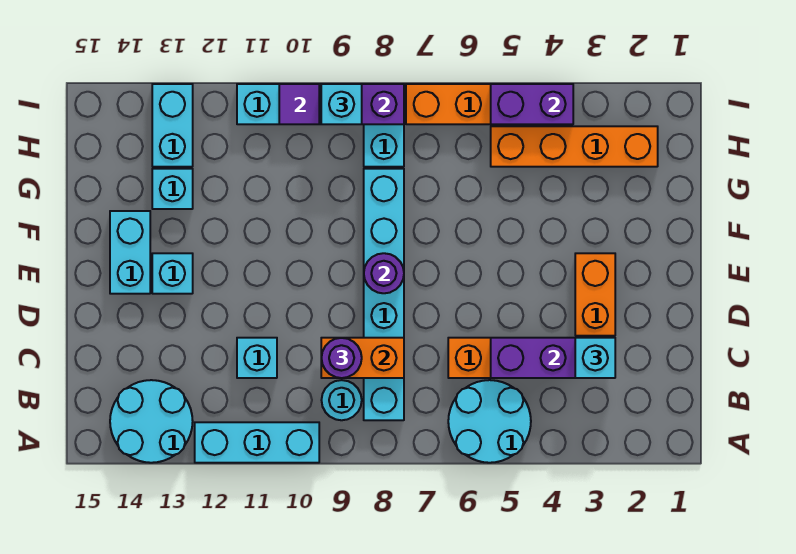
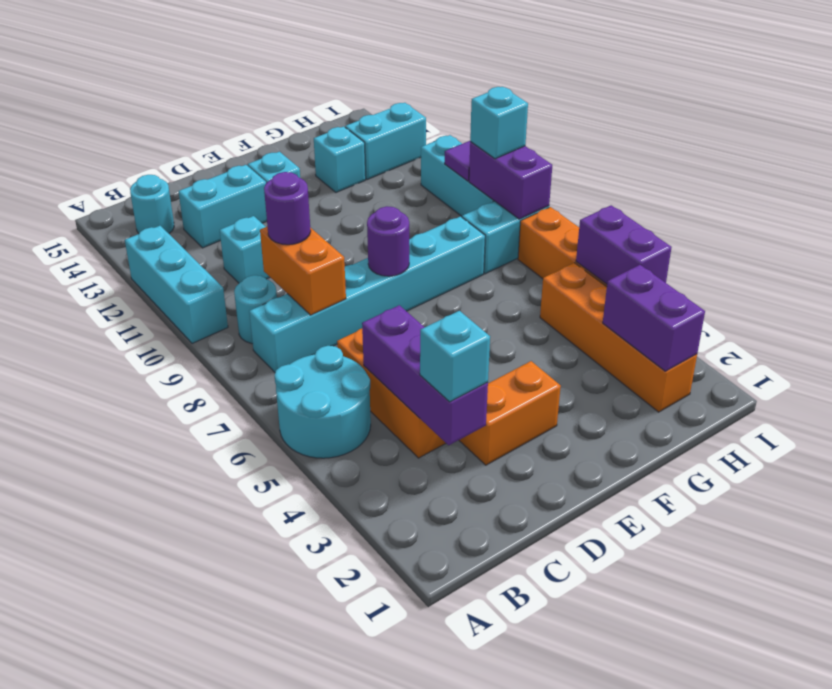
cyan round brick A13:B14 level 1 -> cyan round brick B14 level 1
cyan brick E14:F14 level 1 -> cyan brick C13:D13 level 1
none -> purple brick H2:H3 level 2

